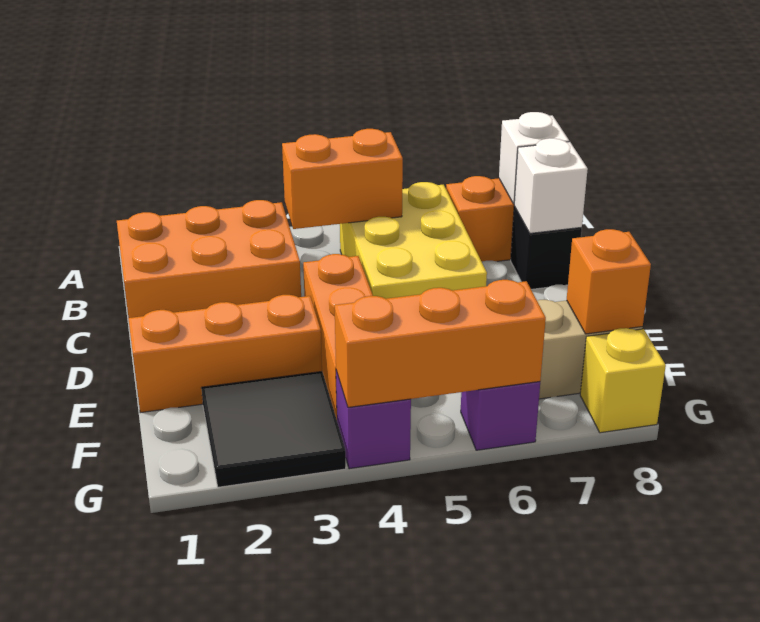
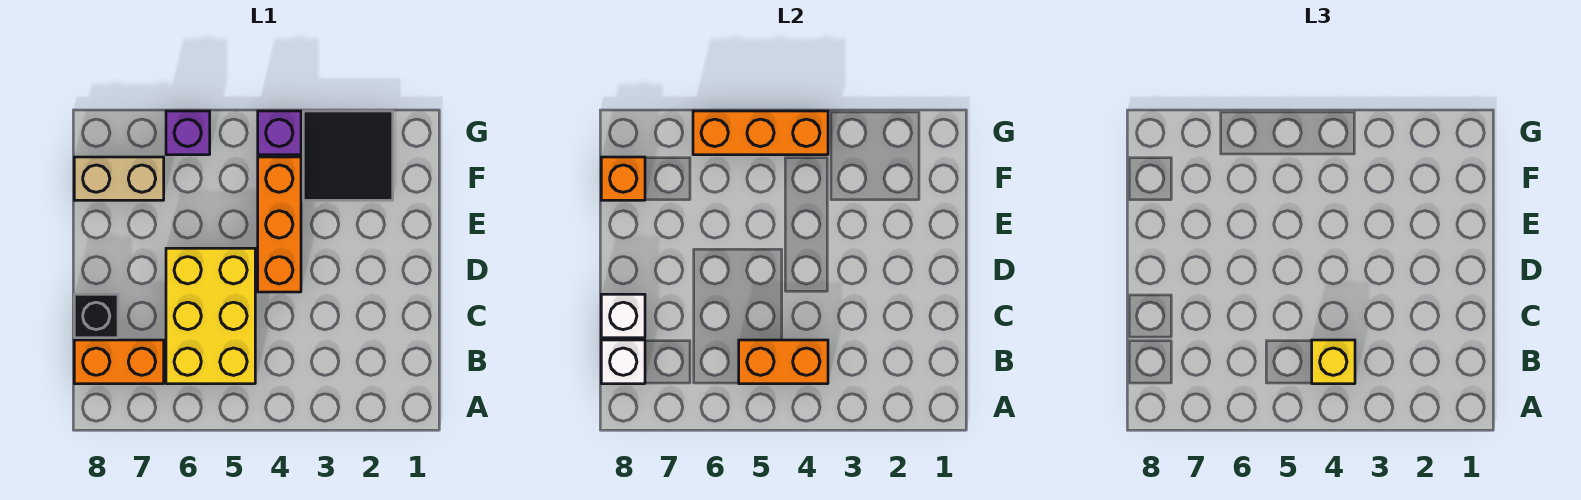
orange brick B1:C3 level 1 -> none
orange brick E1:E3 level 1 -> none
yellow brick G8 level 1 -> yellow brick B4 level 3

